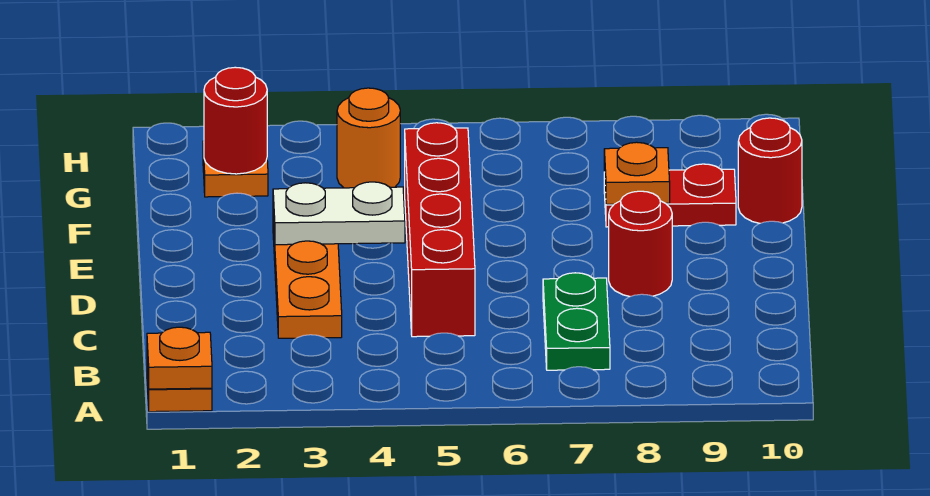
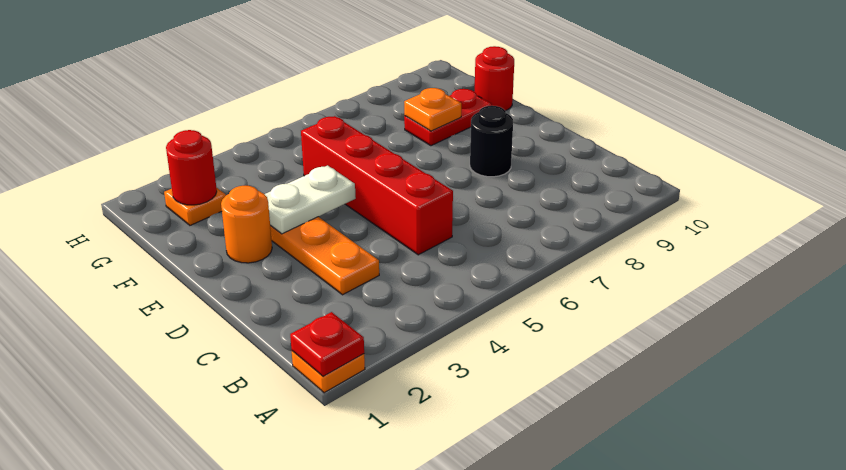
orange plate A1 level 2 -> red plate A1 level 2
green plate B7:C7 level 1 -> none
red round brick D8 level 1 -> black round brick D8 level 1
orange round brick G4 level 1 -> orange round brick E2 level 1

